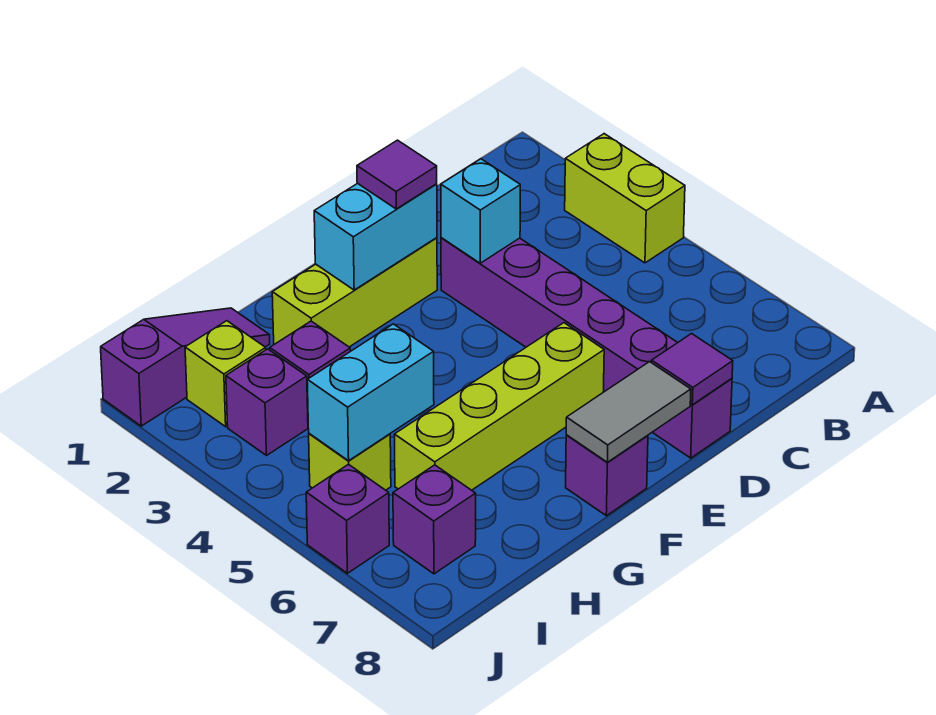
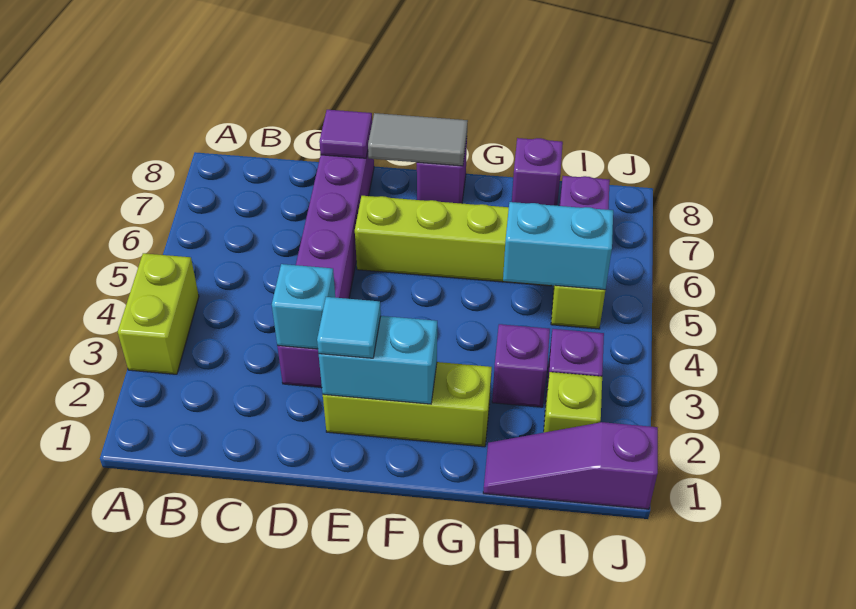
purple tile E2 level 3 -> cyan tile E2 level 3
purple brick J6 level 1 -> purple brick H8 level 1

